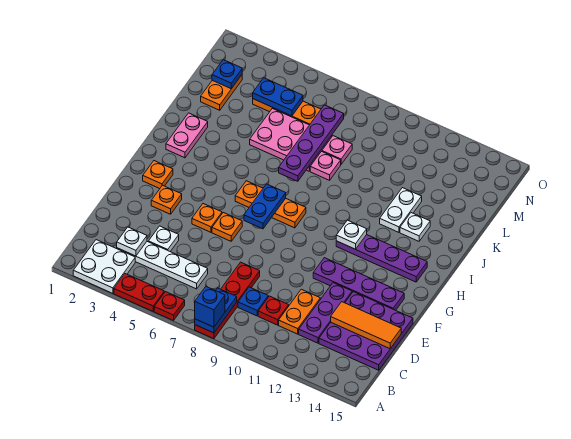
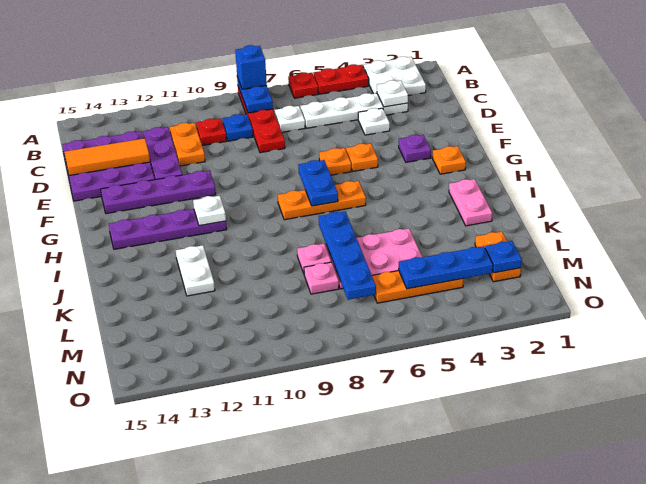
orange plate F3 level 1 -> purple plate F3 level 1
purple plate J7:M7 level 2 -> blue plate J7:M7 level 2
white plate J13 level 1 -> white plate C7 level 1
blue plate M4:M5 level 2 -> blue plate M3:M5 level 2

